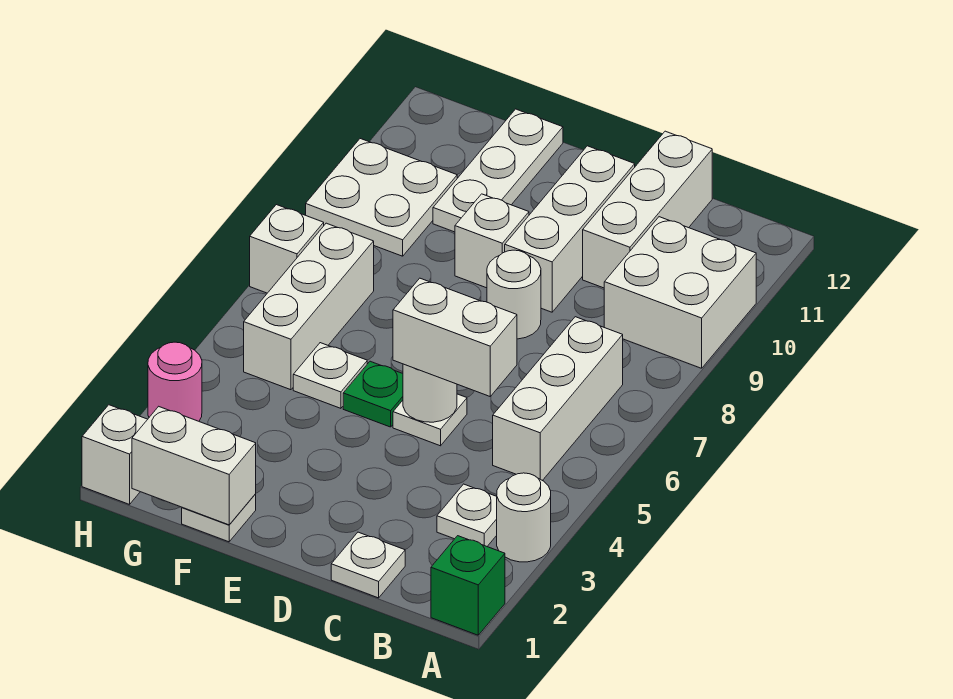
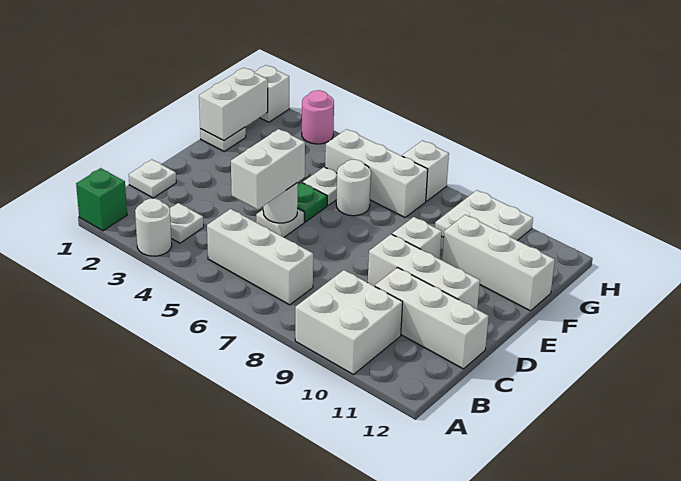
white round brick D8 level 1 -> white round brick F6 level 1
white plate F10:F12 level 1 -> white brick F10:F12 level 1

